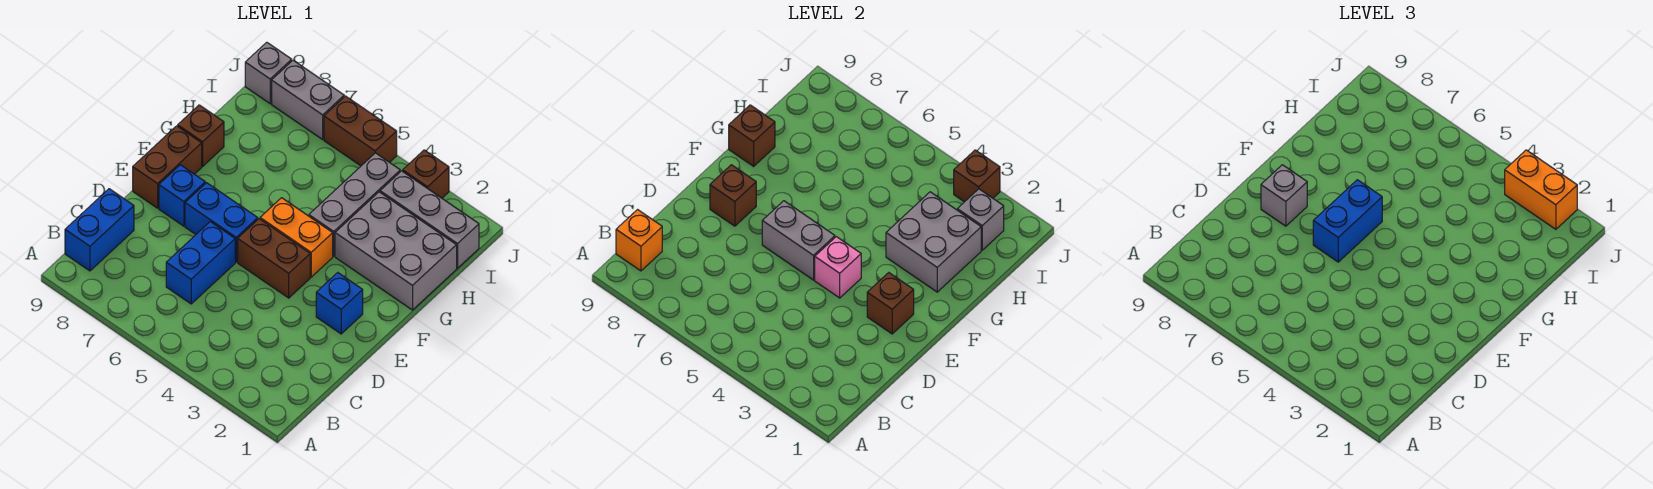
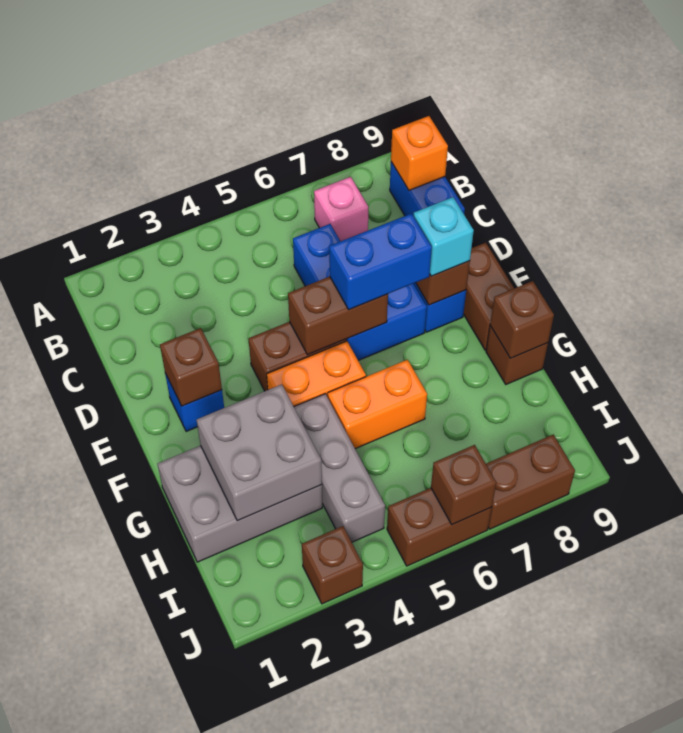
pink brick E4 level 2 -> pink brick B7 level 1
grey brick E5:E6 level 2 -> brown brick E5:E6 level 2
blue brick E6:F6 level 3 -> blue brick E6:E7 level 3
grey brick E8 level 3 -> cyan brick E8 level 3
grey brick I1:I3 level 1 -> none
grey brick I2 level 2 -> none
orange brick J2:J3 level 3 -> orange brick G5:G6 level 1
brown brick J3 level 2 -> brown brick J6 level 2
grey brick J7:J8 level 1 -> brown brick J7:J8 level 1
grey brick J9 level 1 -> none

